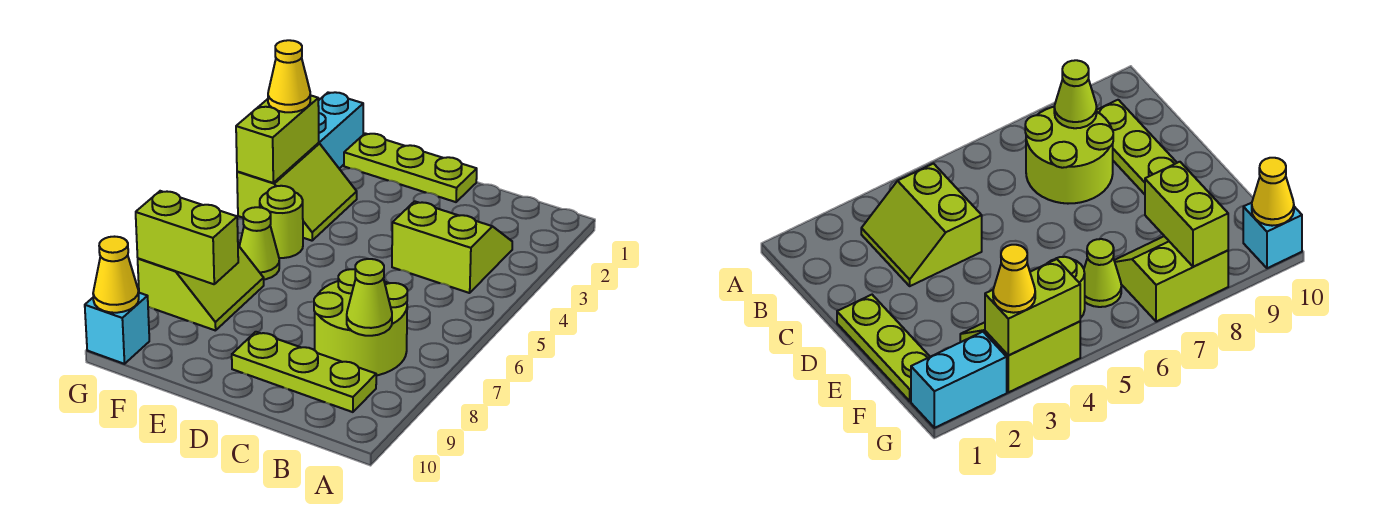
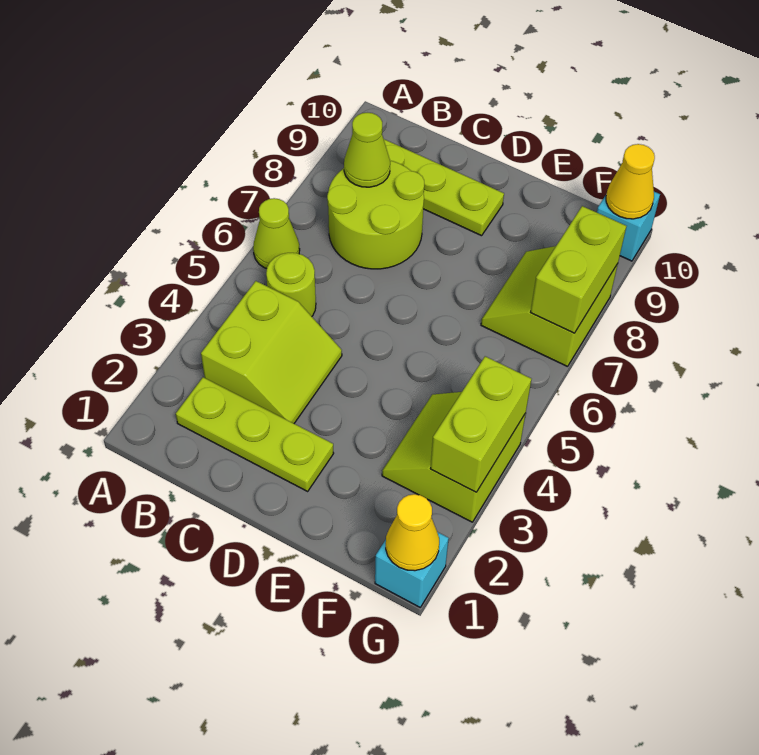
lime slope B3:C4 level 1 top 4 -> lime slope B3:C4 level 1 top B
lime plate D1:F1 level 1 -> lime plate B2:D2 level 1
lime round brick F5 level 1 -> lime round brick B5 level 1
lime cone F6 level 1 -> lime cone A6 level 1
lime brick F8:G8 level 2 -> lime brick G7:G8 level 2
cyan brick G1:G2 level 1 -> cyan brick G1 level 1
yellow cone G3 level 3 -> yellow cone G1 level 2

